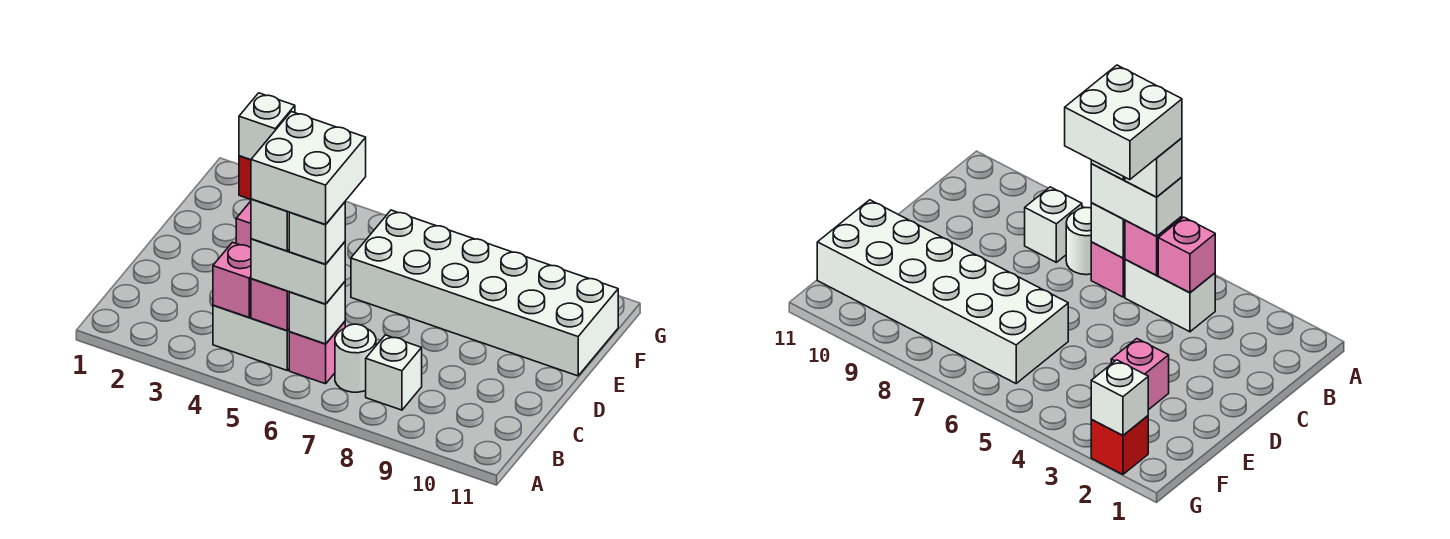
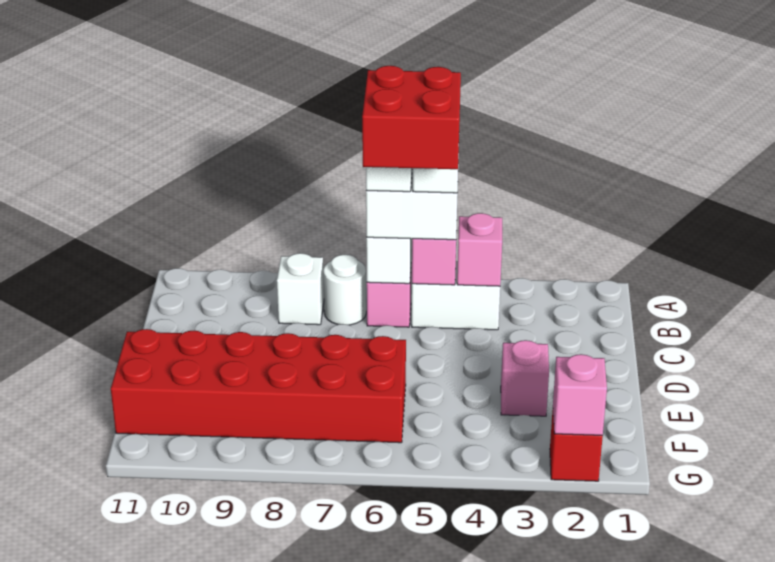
white brick B5:C6 level 5 -> red brick B5:C6 level 5
white brick E6:F11 level 1 -> red brick E6:F11 level 1
white brick G2 level 2 -> pink brick G2 level 2

